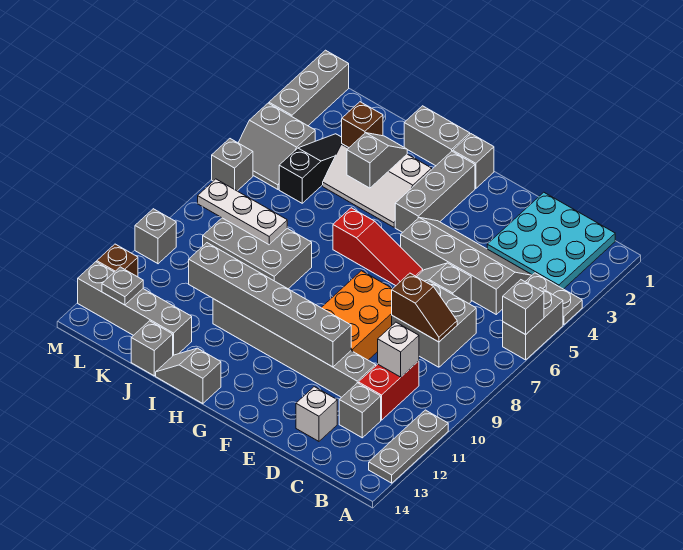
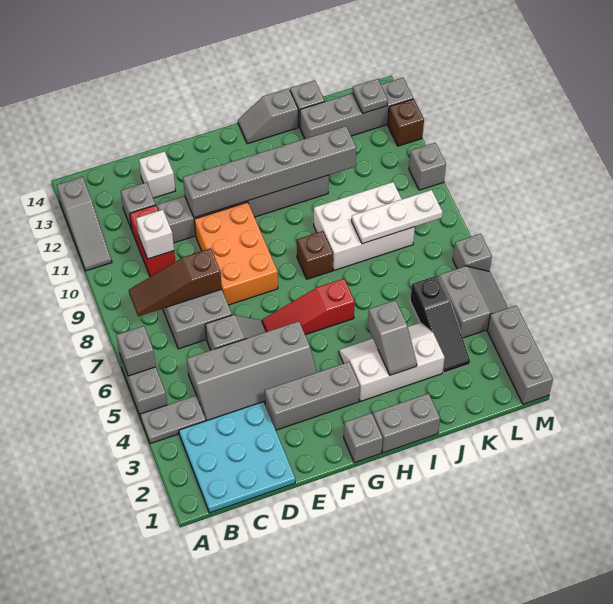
grey plate A11:A13 level 1 -> grey slope A11:A13 level 1 top 13
brown slope C8:D8 level 2 top D -> brown slope B8:D8 level 2 top D
grey brick G2:G4 level 1 -> grey brick E3:G3 level 1
grey slope H14:I14 level 1 top H -> grey slope H14:I14 level 1 top I
grey brick I8:K9 level 1 -> white brick I8:K9 level 1
brown brick J3 level 2 -> brown brick H8 level 1
grey slope L4:M5 level 1 top 4 -> grey slope L4:M5 level 1 top L

